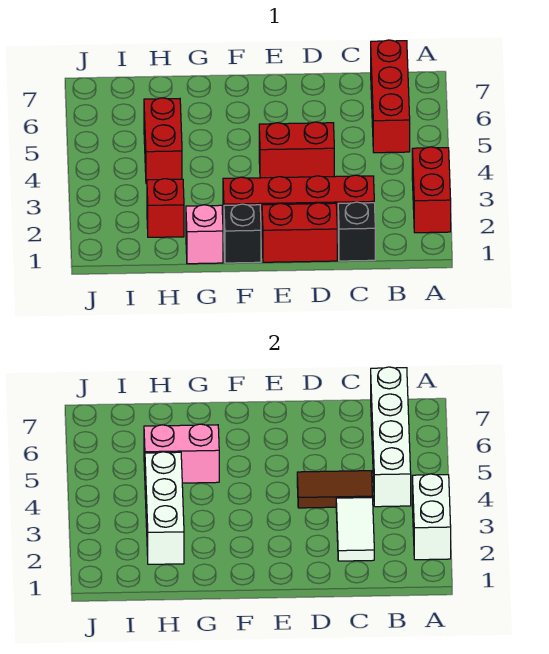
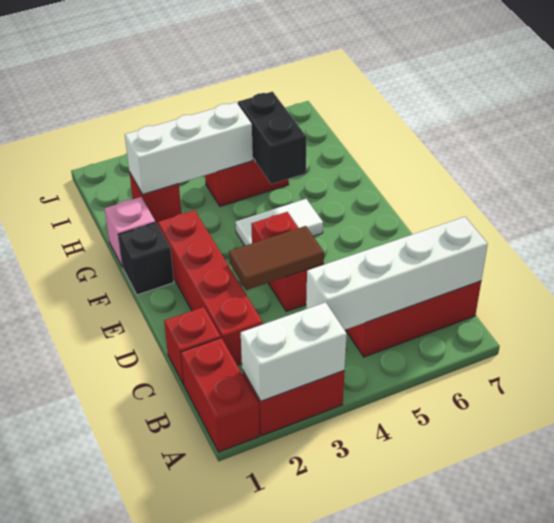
black brick C1 level 1 -> red brick C1 level 1
white tile C2:C3 level 2 -> white tile F4:F5 level 1
brown tile C4:D4 level 2 -> brown tile D3:D4 level 2
red brick D1:E1 level 1 -> red brick A1:B1 level 1
pink brick G5:H5 level 2 -> black brick G5:H5 level 2

